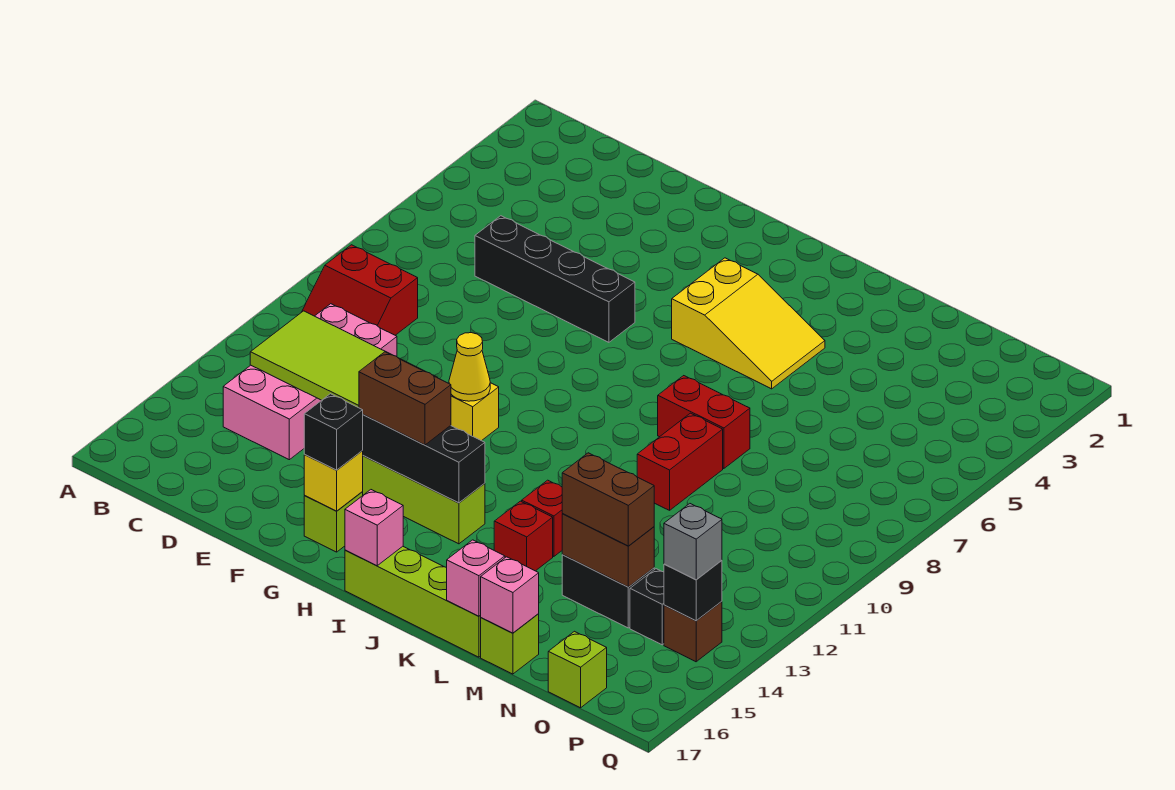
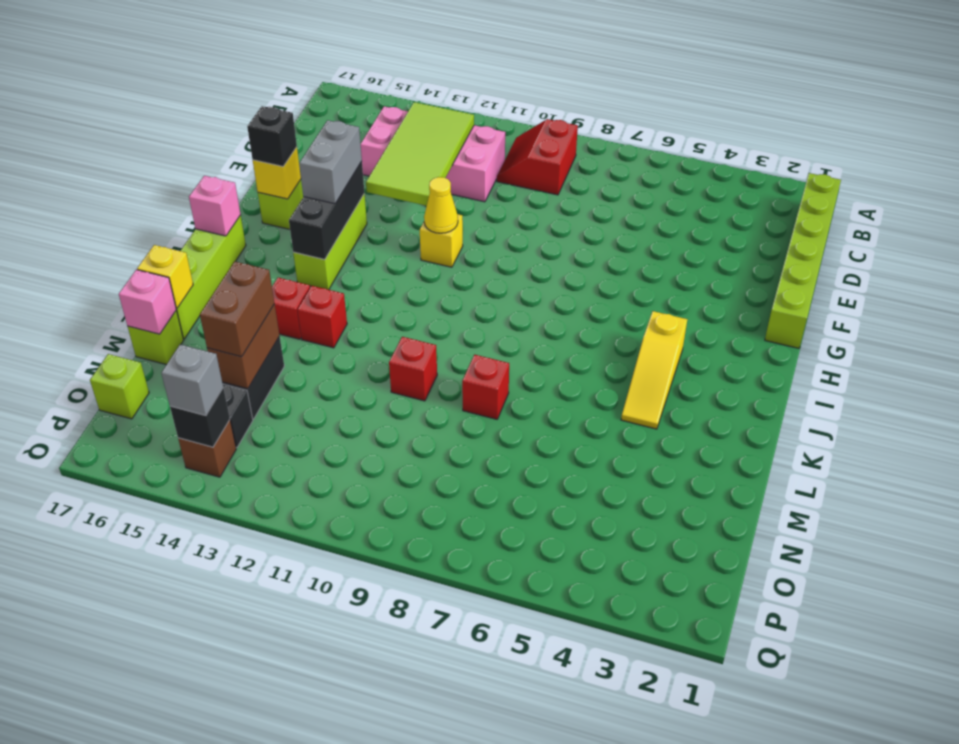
none -> lime brick B1:G1 level 1
black brick D6:G6 level 1 -> none
brown brick G14:H14 level 3 -> grey brick G14:H14 level 3
yellow slope I4:K5 level 1 top I -> yellow slope I4:K4 level 1 top I
red brick K8:L8 level 1 -> red brick L8 level 1
red brick L9:L10 level 1 -> red brick L10 level 1
pink brick L17 level 2 -> yellow brick L17 level 2

